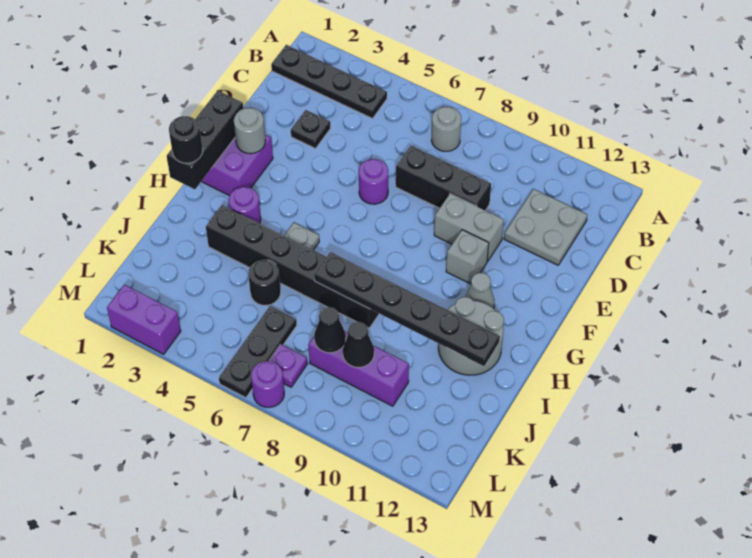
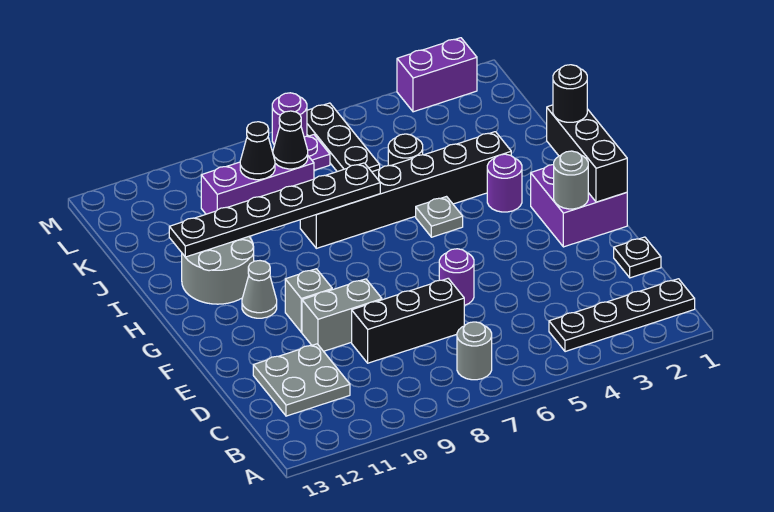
black plate D3 level 1 -> black plate D1 level 1

